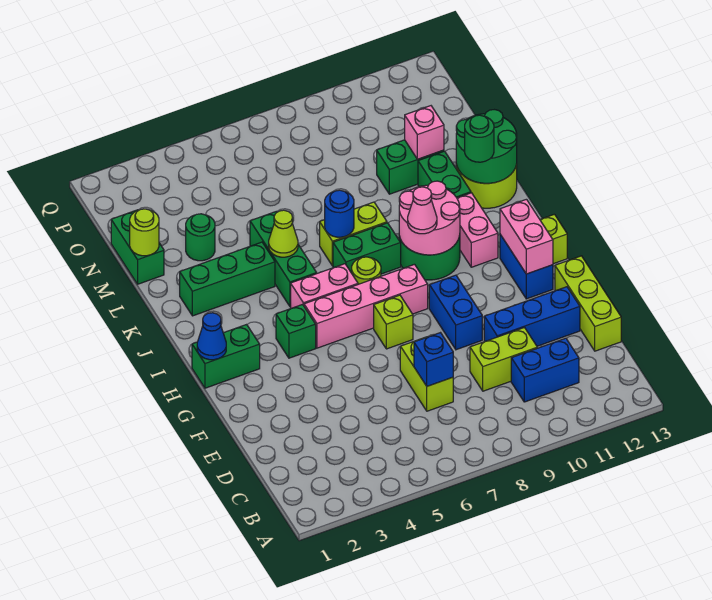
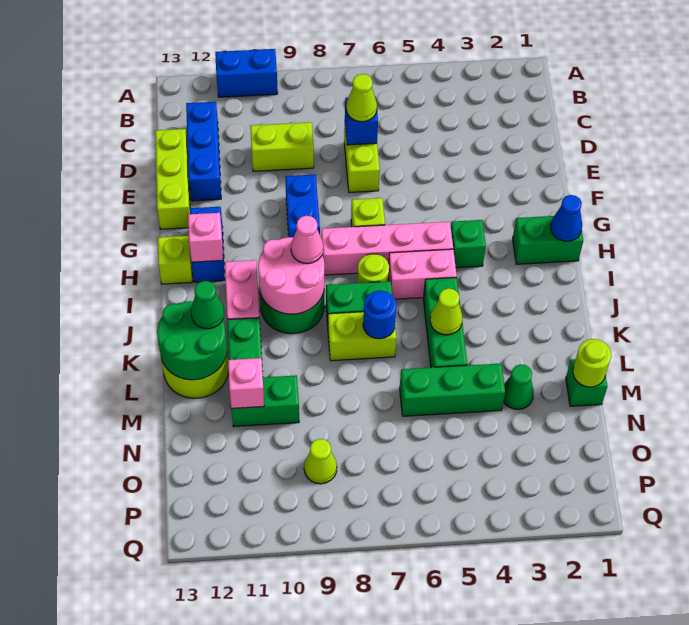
blue brick C10:C11 level 1 -> blue brick A10:A11 level 1
none -> lime cone D7 level 3
blue brick E10:E12 level 1 -> blue brick C12:E12 level 1
pink brick G12:H12 level 2 -> pink brick H12 level 2
green brick K2:K4 level 1 -> green brick M4:M6 level 1
green round brick K12 level 3 -> green cone K12 level 3
green brick M1:N1 level 1 -> green brick M1 level 1
green round brick M3 level 1 -> green cone M3 level 1
none -> lime cone O9 level 1

